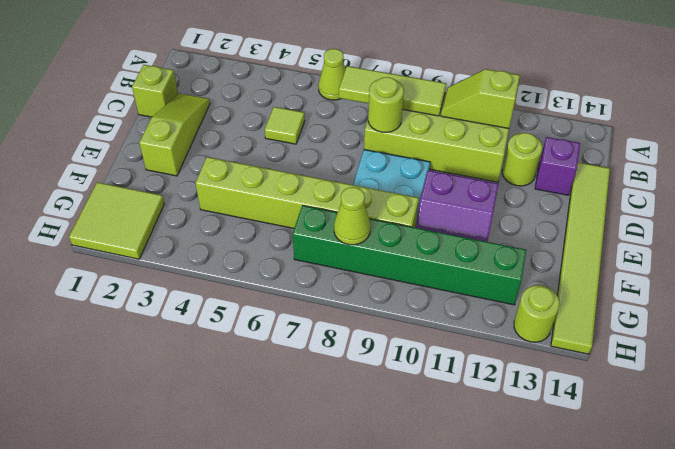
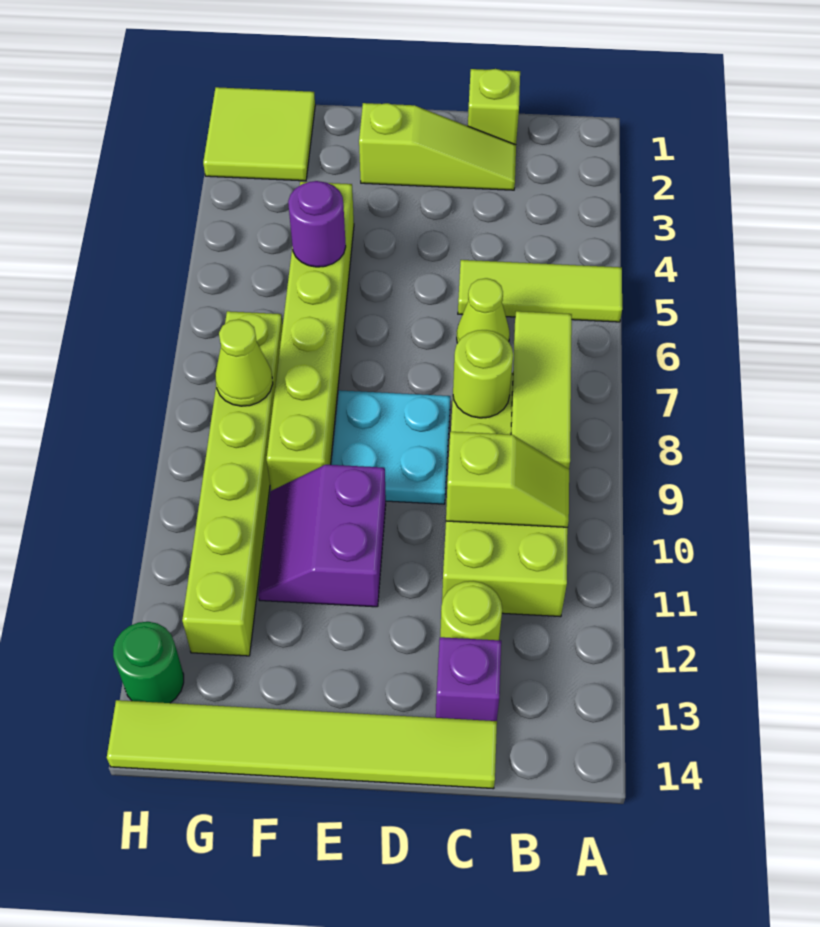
lime cone A6 level 1 -> lime cone C6 level 1
lime slope B10:B11 level 2 top 11 -> lime slope B10:C10 level 2 top C
lime tile C5 level 1 -> lime tile A5:C5 level 1
none -> purple round brick F5 level 2
green brick G7:G12 level 1 -> lime brick G7:G12 level 1
lime round brick H13 level 1 -> green round brick H13 level 1

